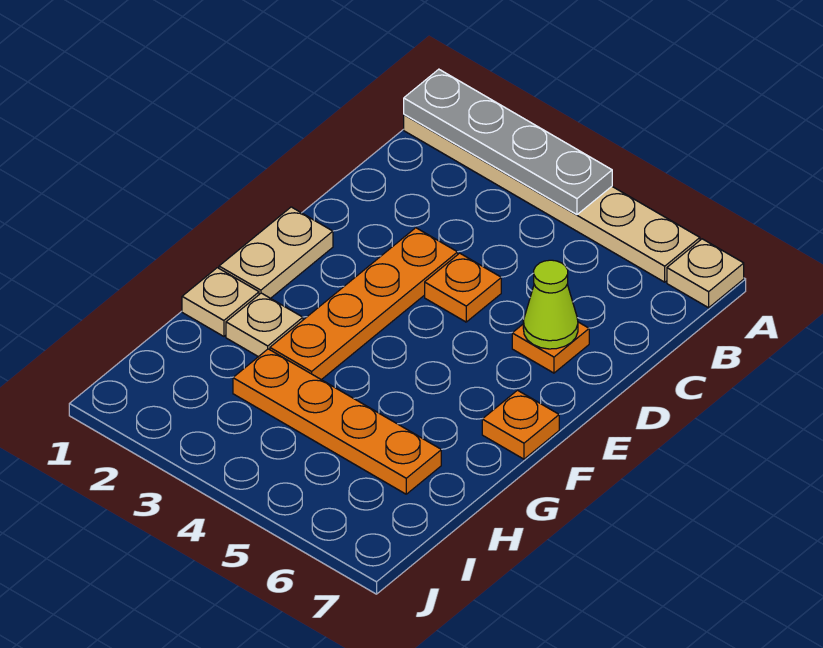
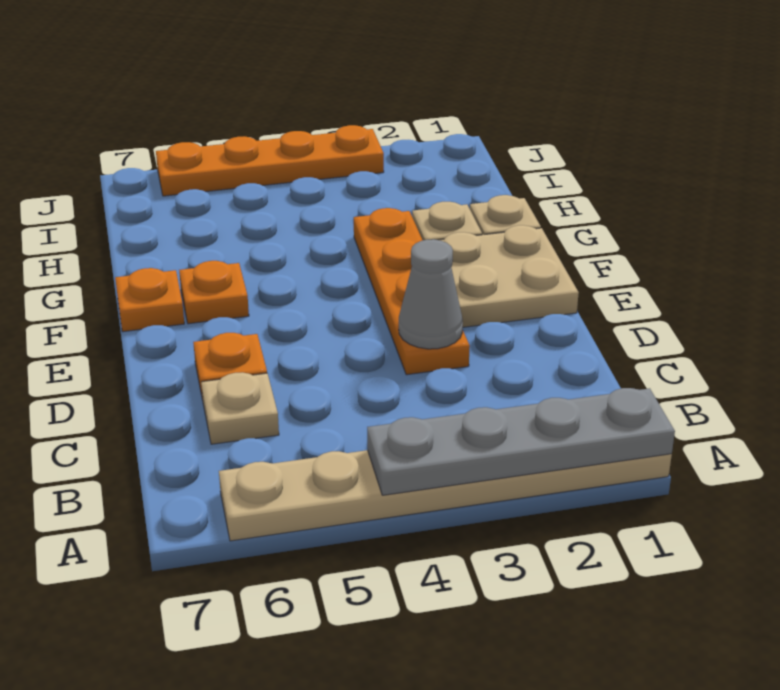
tan plate A7 level 1 -> tan plate C6 level 1
none -> grey cone D3 level 2
orange plate D4 level 1 -> orange plate F6 level 1
lime cone D6 level 2 -> none
tan plate E1:F1 level 1 -> tan plate E1:F2 level 1
orange plate H3:H6 level 1 -> orange plate J3:J6 level 1

